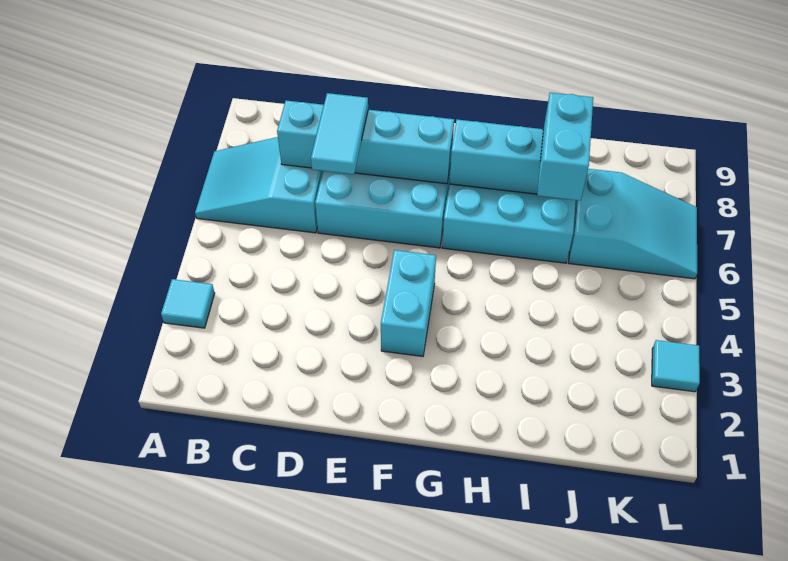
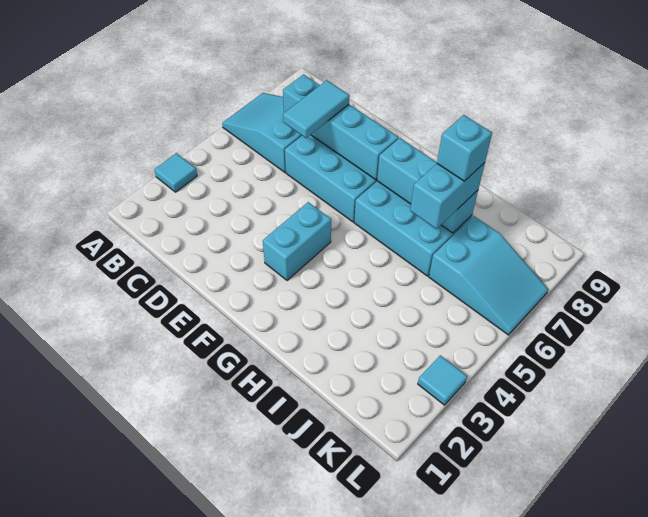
none -> cyan brick I7 level 4

